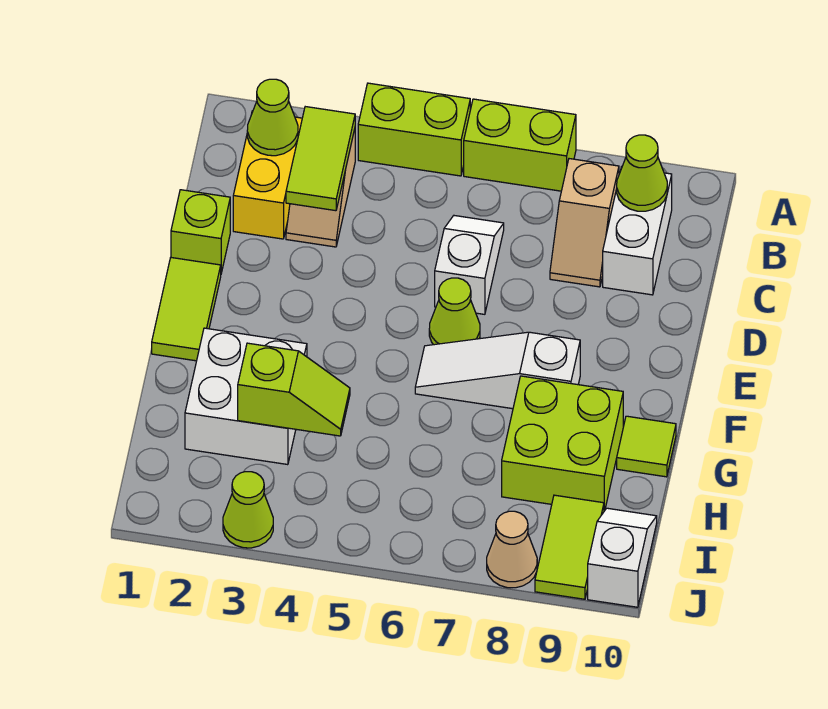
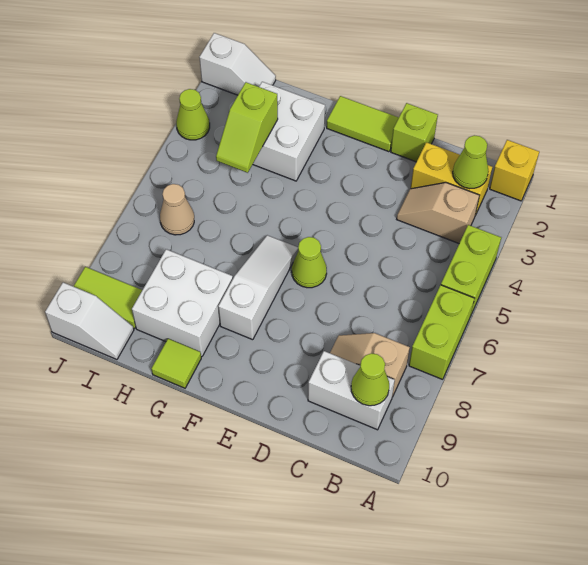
none -> yellow brick A1 level 1
lime tile B3:C3 level 2 -> none
white slope C6:D6 level 1 top D -> white slope I1:J1 level 1 top J
lime brick G8:H9 level 1 -> white brick G8:H9 level 1
tan cone J8 level 1 -> tan cone I6 level 1

